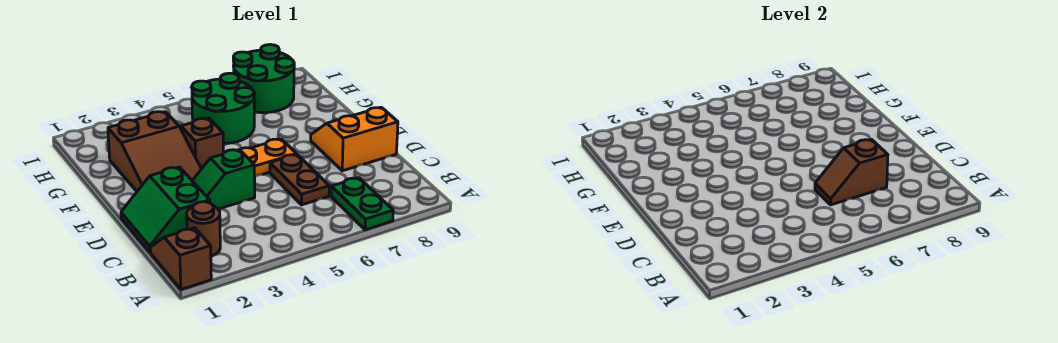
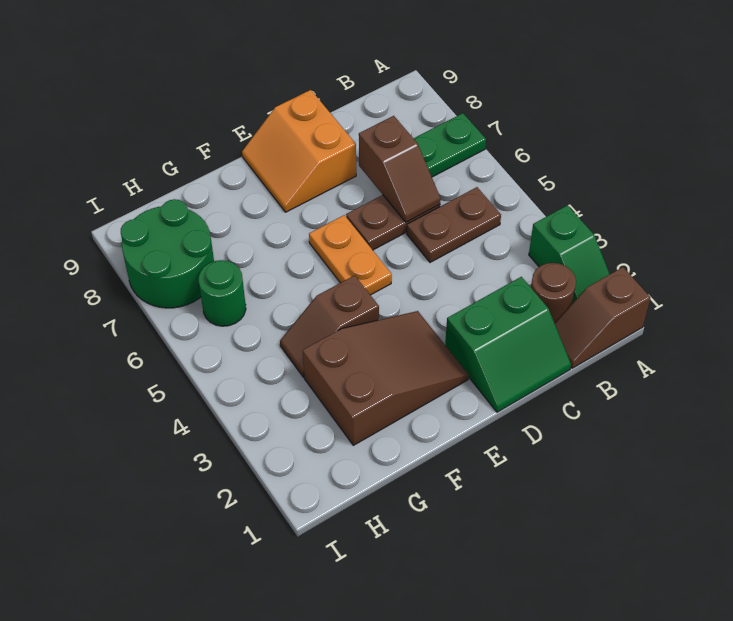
none -> brown plate B5:C5 level 1
green slope D3:D4 level 1 top 4 -> green slope A2:A3 level 1 top 3
green round brick G5:H6 level 1 -> green round brick H6 level 1

